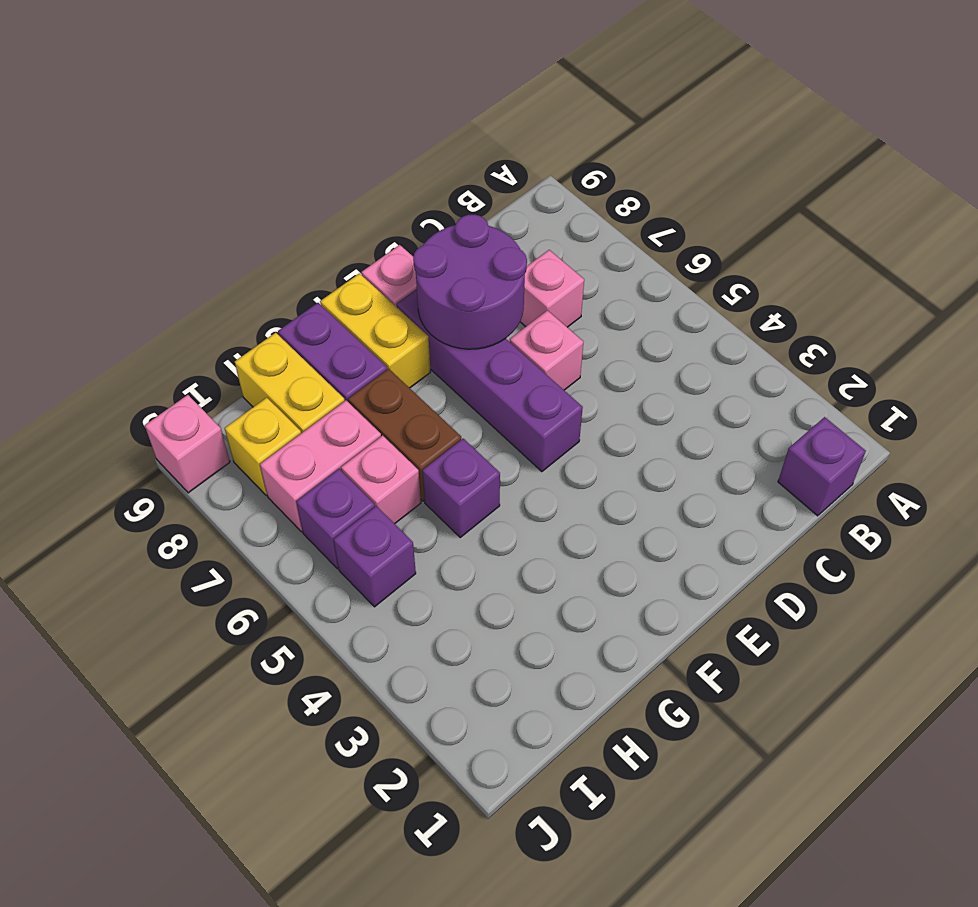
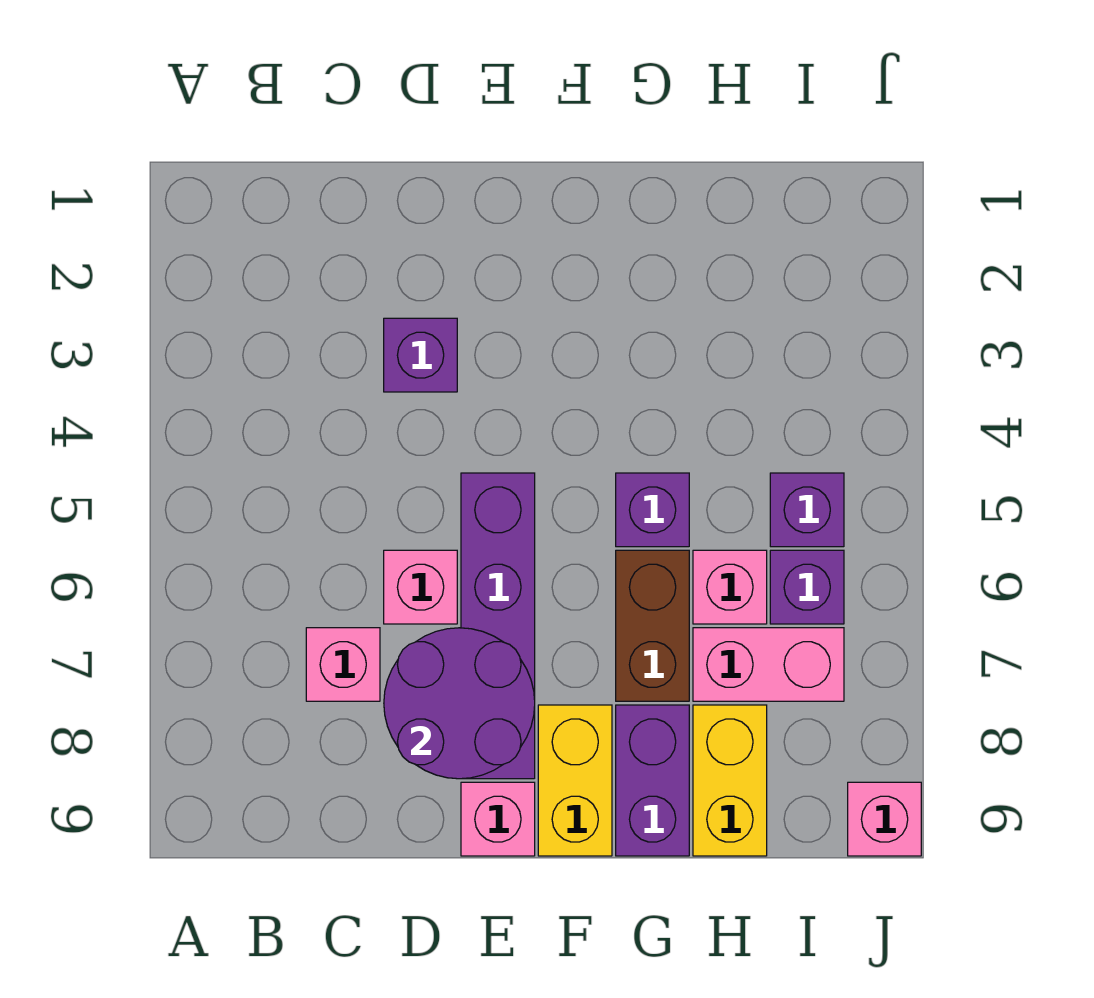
purple brick B1 level 1 -> purple brick D3 level 1
yellow brick I8 level 1 -> none

